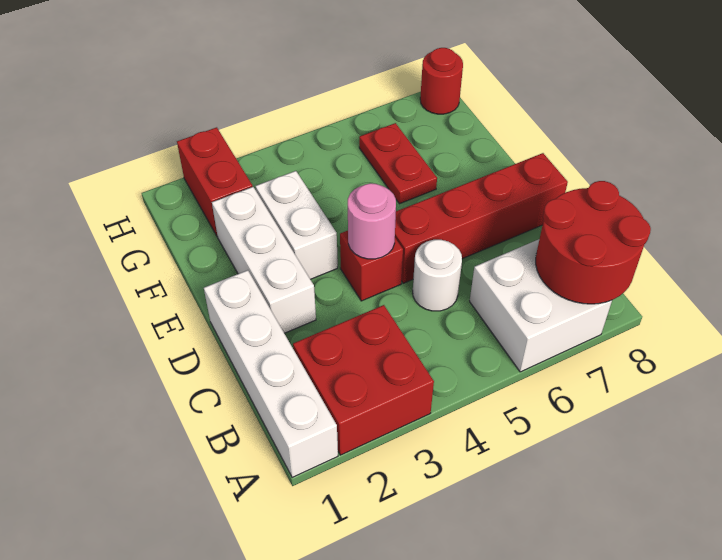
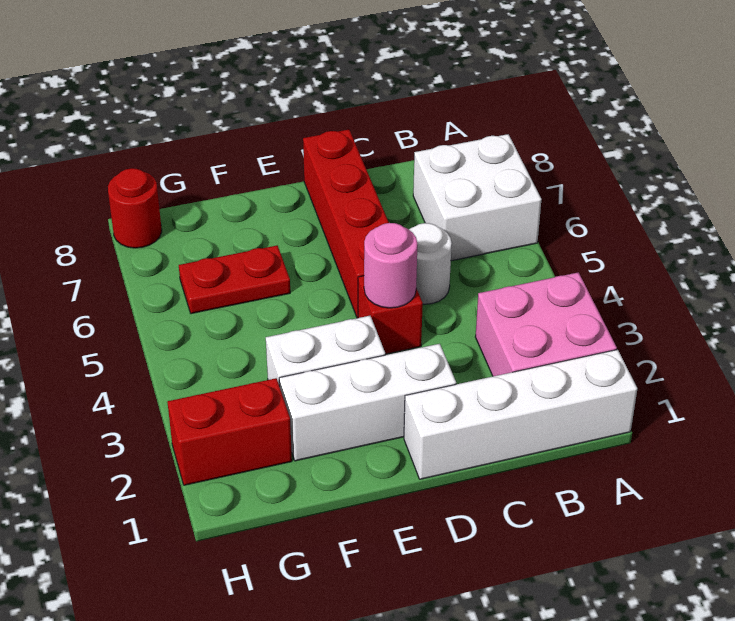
red brick A2:B3 level 1 -> pink brick A2:B3 level 1
red round brick A7:B8 level 2 -> none

